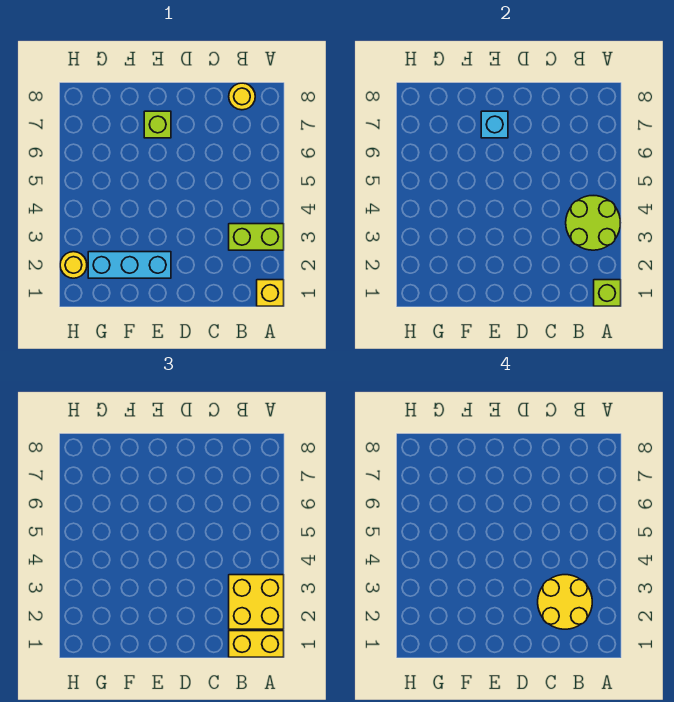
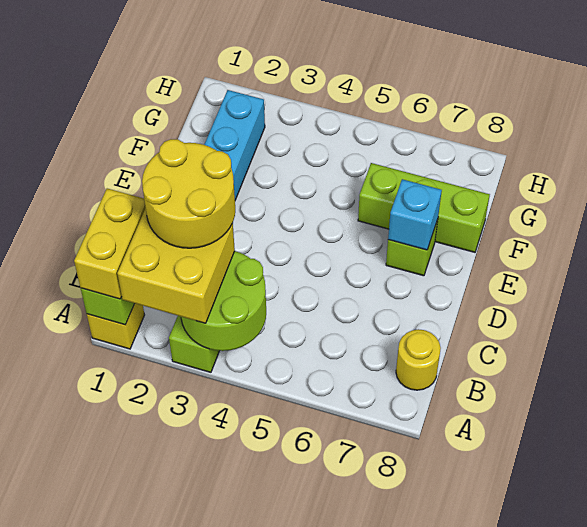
none -> lime brick F6:F8 level 1
yellow round brick H2 level 1 -> none

